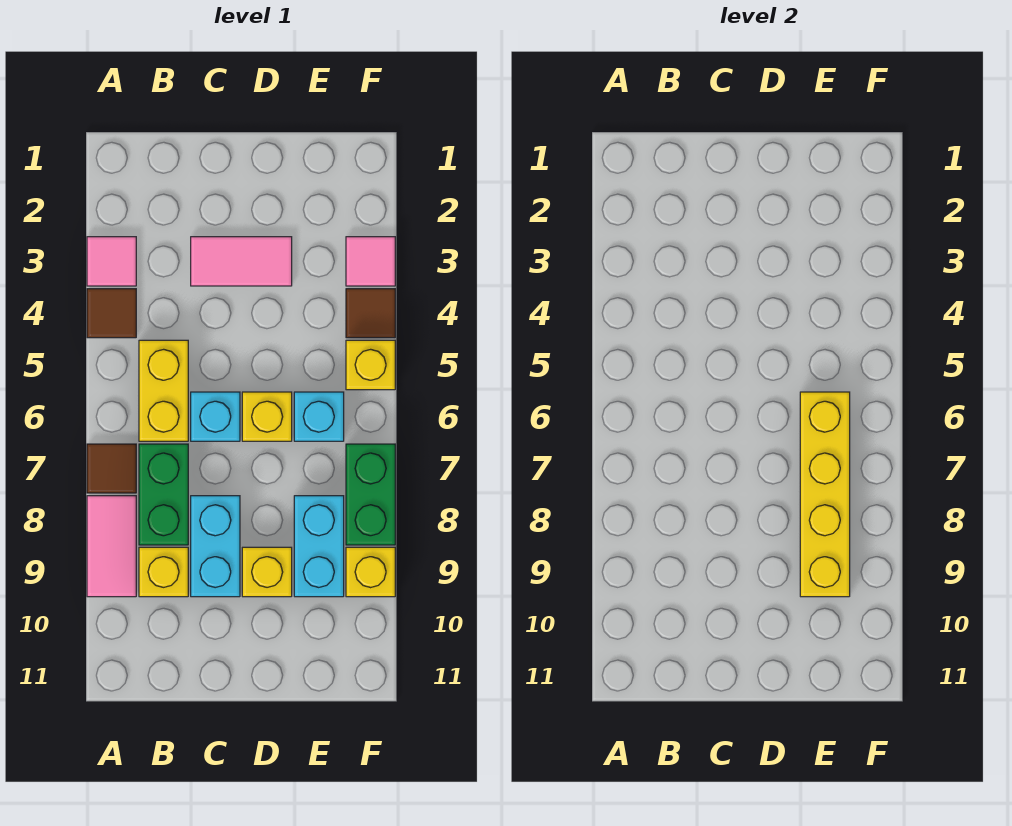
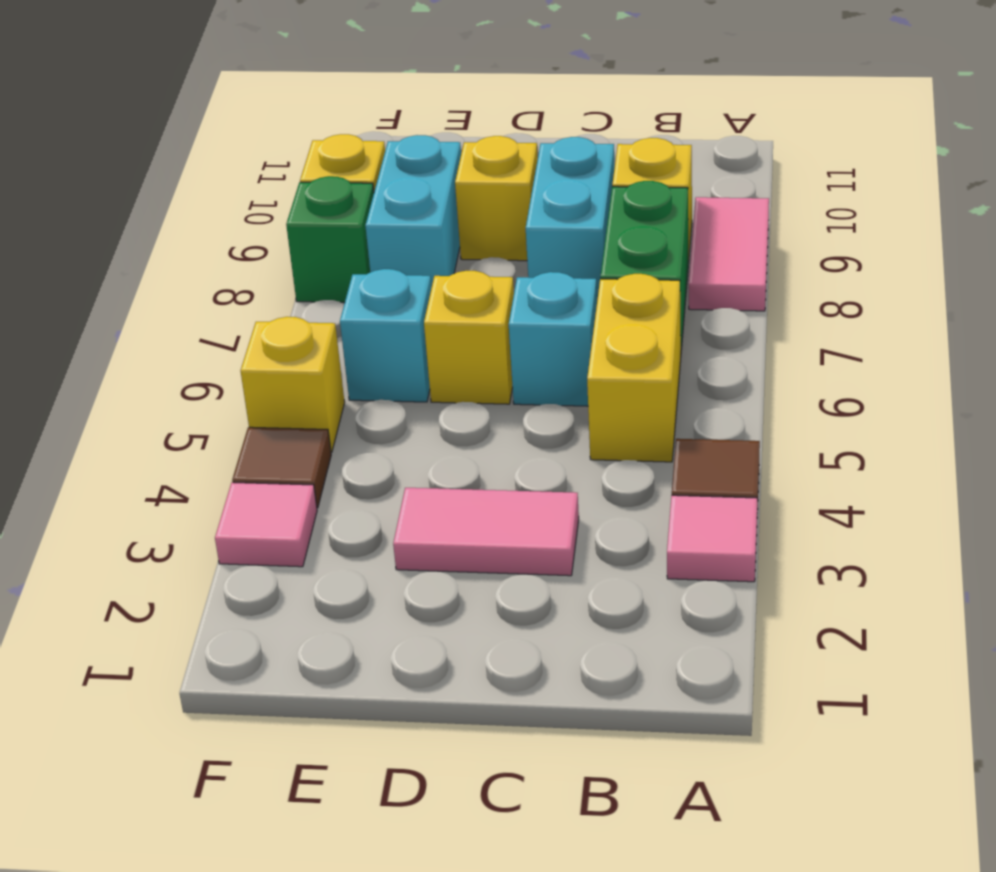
brown tile A7 level 1 -> none
yellow brick E6:E9 level 2 -> none
green brick F7:F8 level 1 -> green brick F8 level 1

